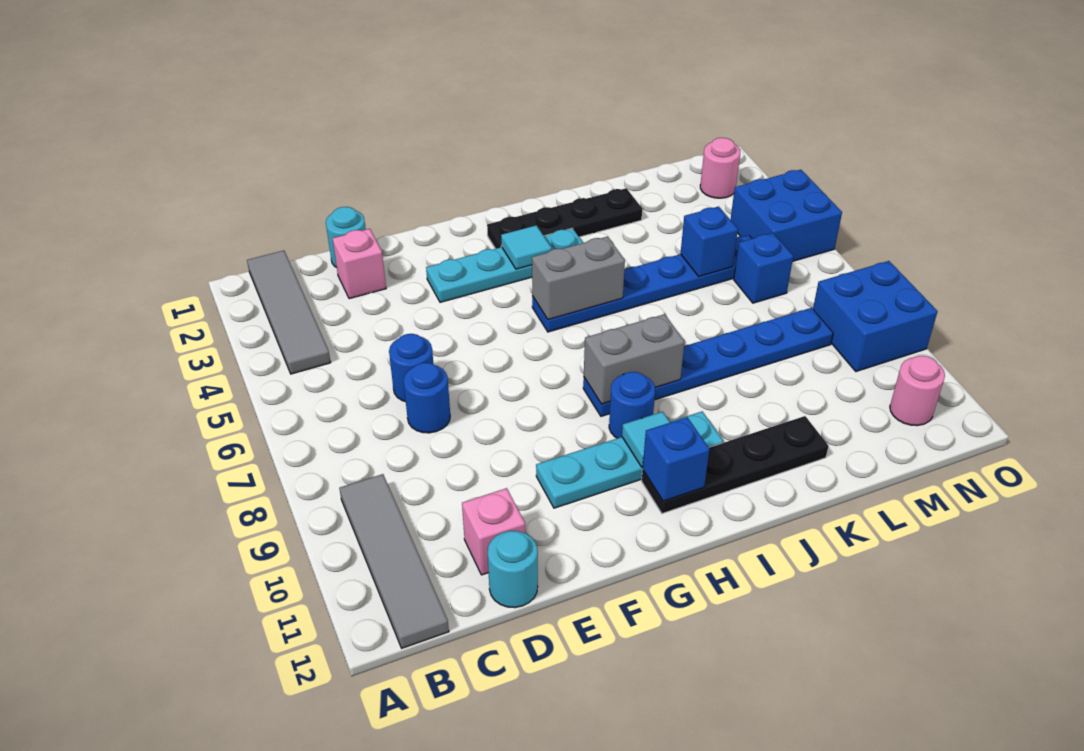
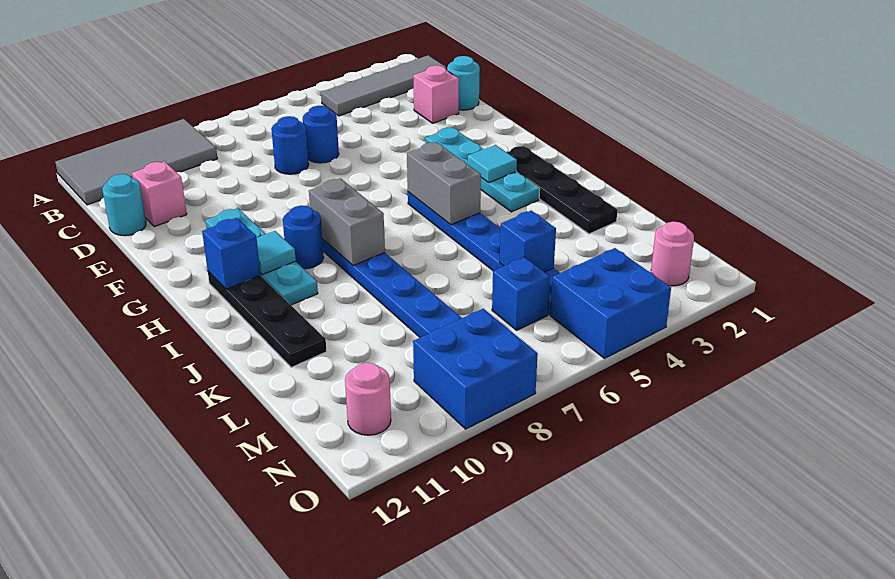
grey tile B9:B12 level 1 -> grey tile A9:B12 level 1

